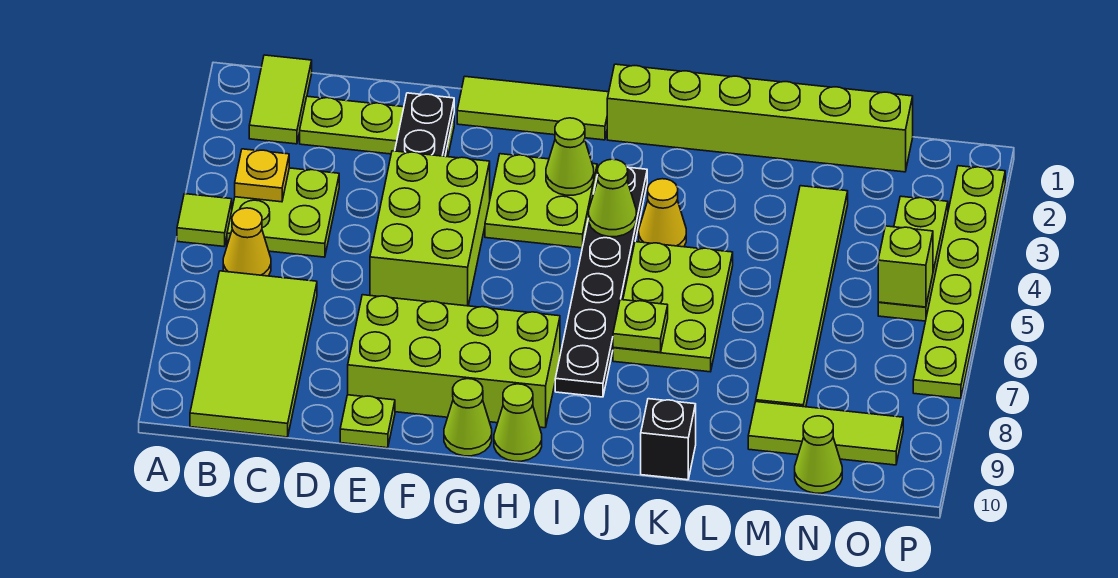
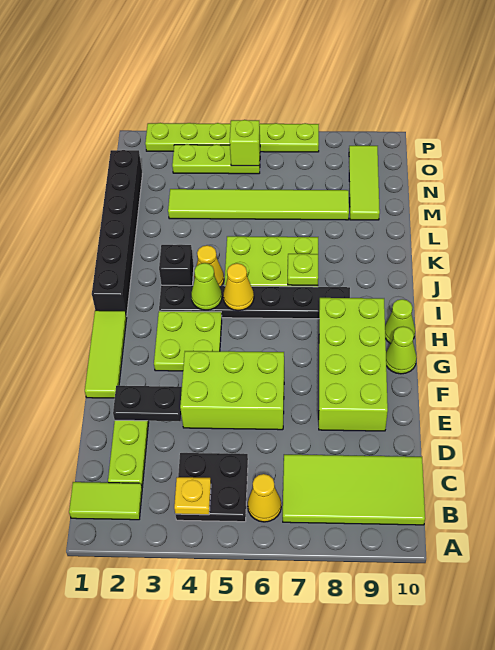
lime tile A5 level 1 -> none
lime plate B4:C5 level 1 -> black plate B4:C5 level 1
lime plate E10 level 1 -> none
lime cone H3 level 2 -> none
lime brick I1:N1 level 1 -> black brick I1:N1 level 1
none -> yellow cone I5 level 2
black brick K10 level 1 -> black brick J3 level 1
lime cone N10 level 1 -> none

